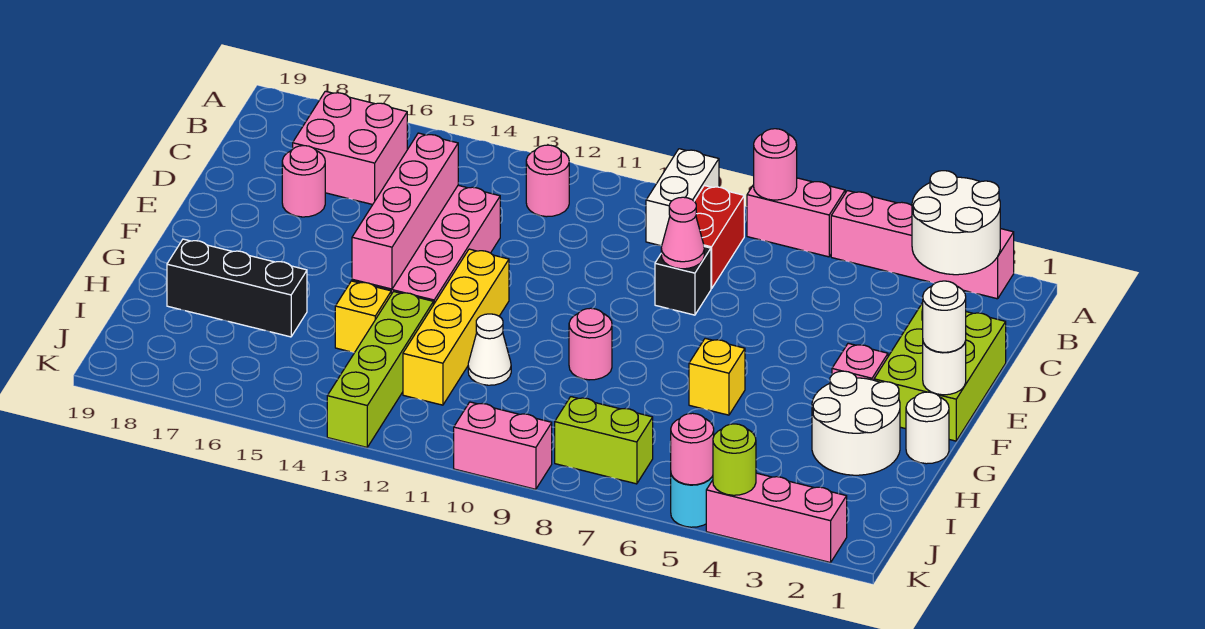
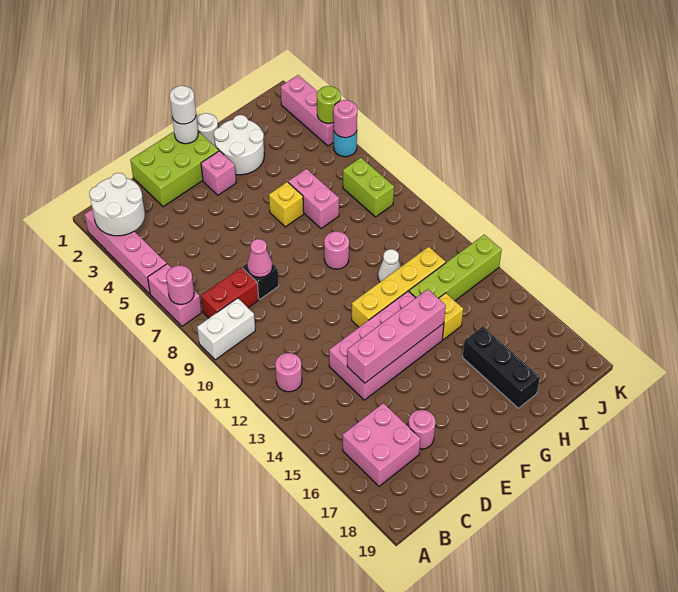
pink brick K9:K10 level 1 -> pink brick H6:H7 level 1

